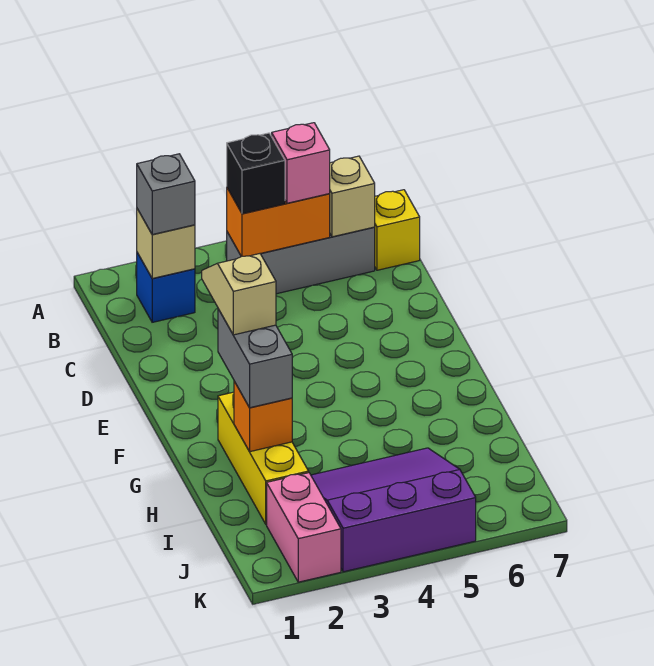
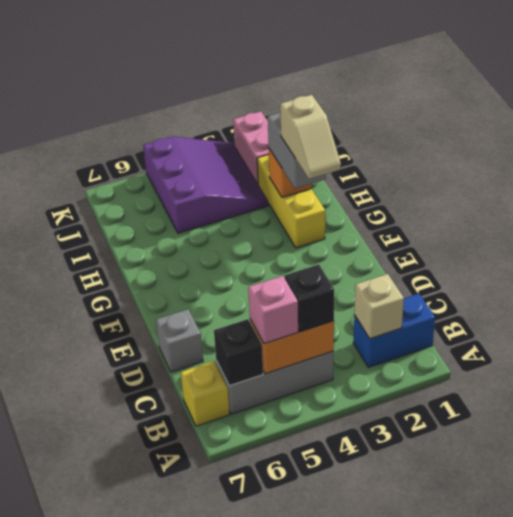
blue brick B2 level 1 -> blue brick B1:B2 level 1
grey brick B2 level 3 -> grey brick D7 level 1
tan brick B6 level 2 -> black brick B6 level 2
purple slope I3:K5 level 1 top K -> purple slope I3:K5 level 1 top 5

